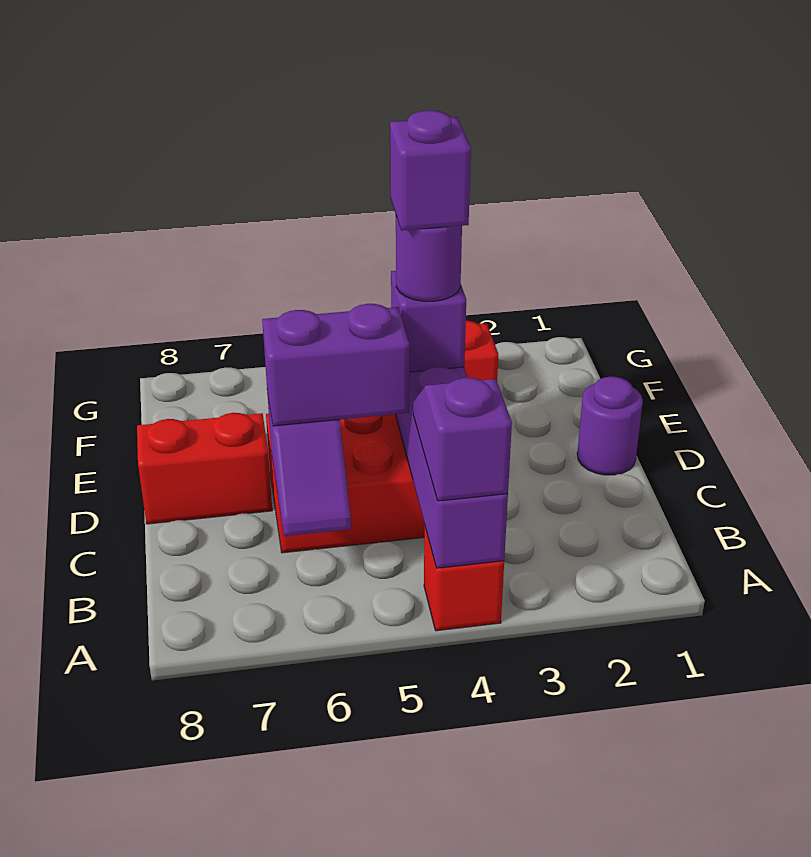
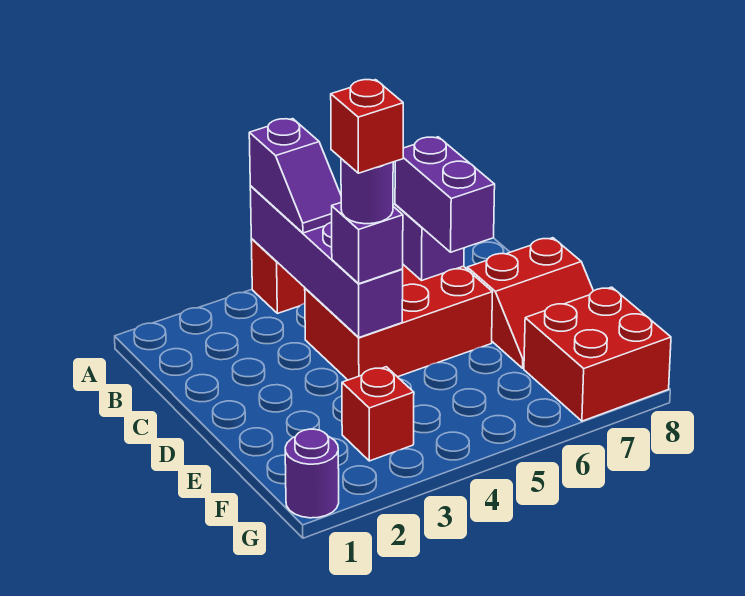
purple brick C5:C6 level 3 -> purple brick C6:D6 level 3
purple round brick D1 level 1 -> purple round brick G1 level 1
purple brick D4 level 5 -> red brick D4 level 5
none -> red brick F7:G8 level 1

